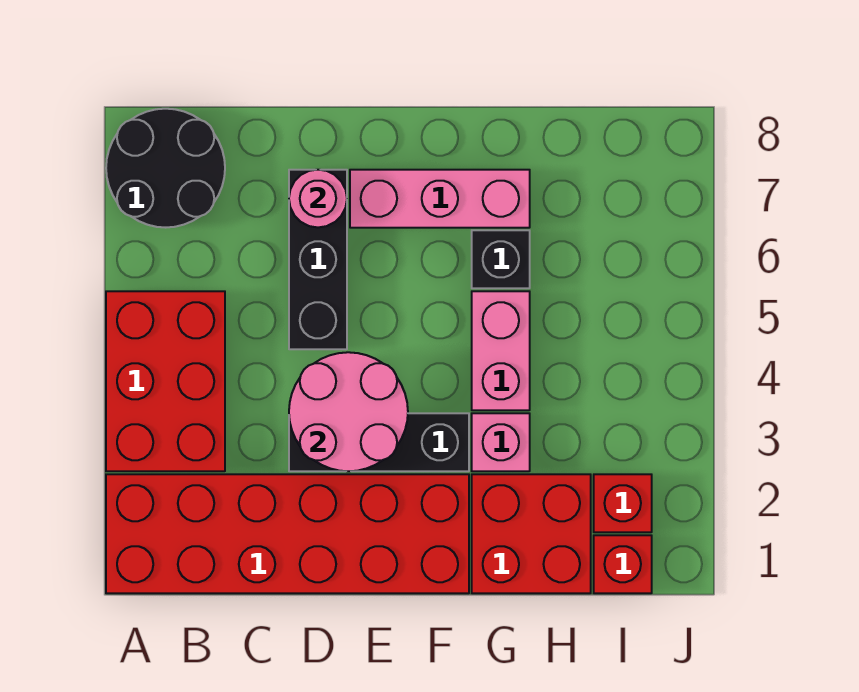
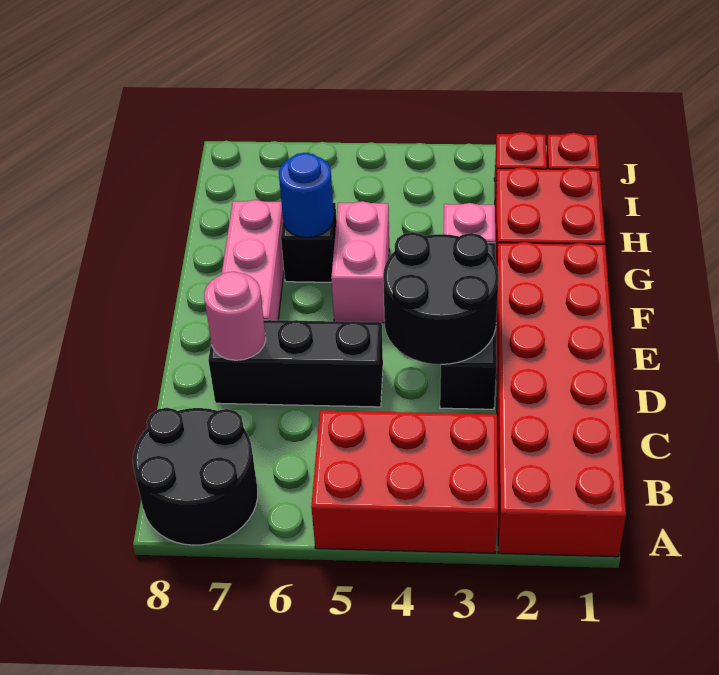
pink round brick D3:E4 level 2 -> black round brick D3:E4 level 2
pink brick G4:G5 level 1 -> pink brick F5:G5 level 1
none -> blue round brick G6 level 2

